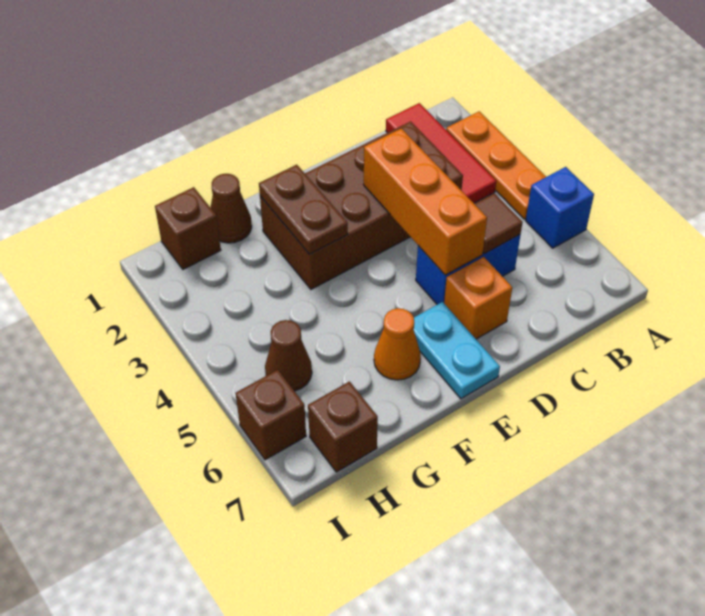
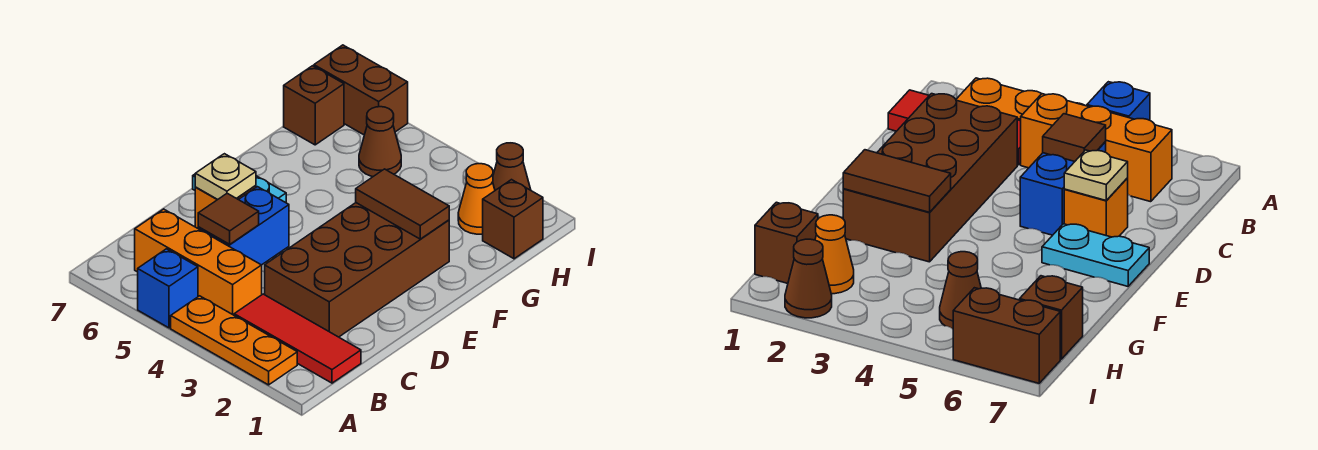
orange brick D3:D5 level 2 -> orange brick B4:B6 level 1
none -> tan plate D6 level 2
brown plate F2:F3 level 2 -> brown tile F2:F3 level 2
orange cone F6 level 1 -> orange cone H2 level 1
brown cone G1 level 1 -> brown cone I2 level 1
brown brick I6 level 1 -> brown brick I6:I7 level 1

